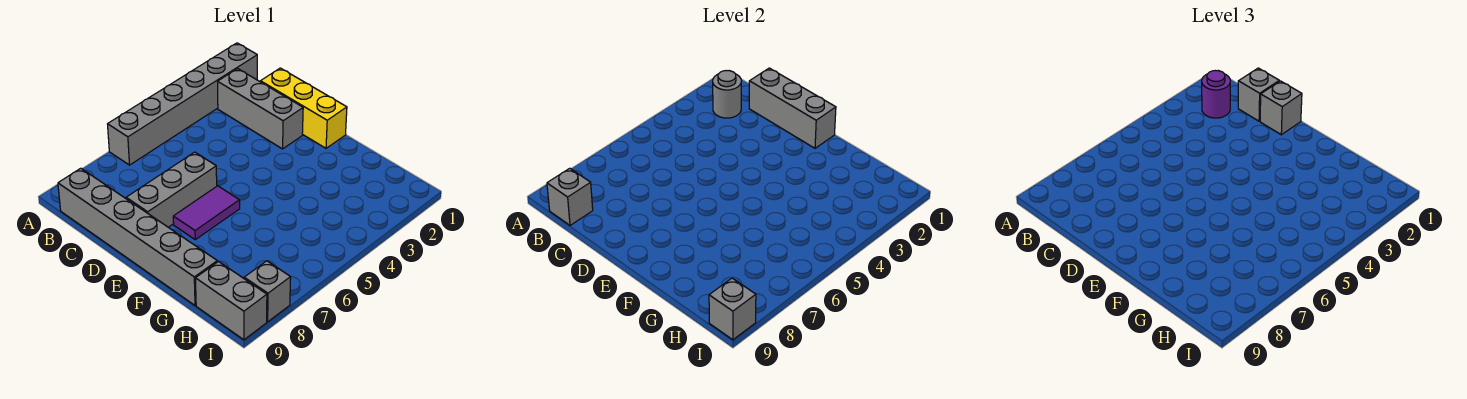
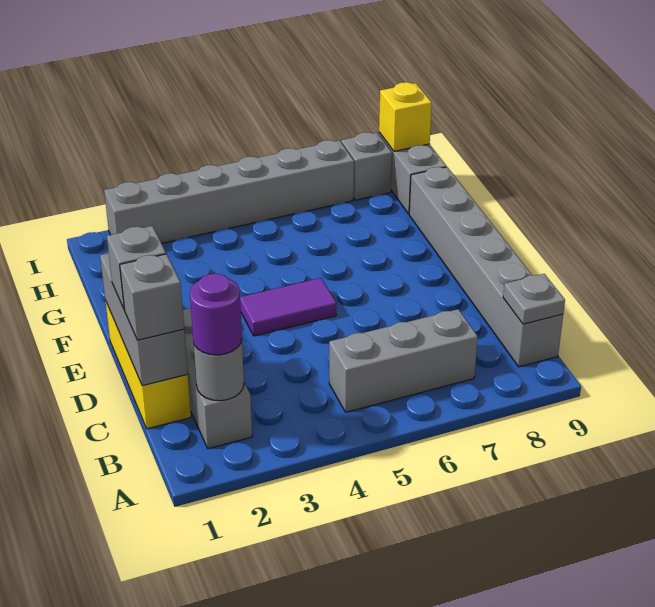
grey brick A1:A6 level 1 -> grey brick I2:I7 level 1
grey brick B9 level 2 -> grey plate B9 level 2
grey brick D6:D8 level 1 -> grey brick B5:B7 level 1
purple tile E6:E7 level 1 -> purple tile E4:E5 level 1
grey brick I9 level 2 -> yellow brick I9 level 2

